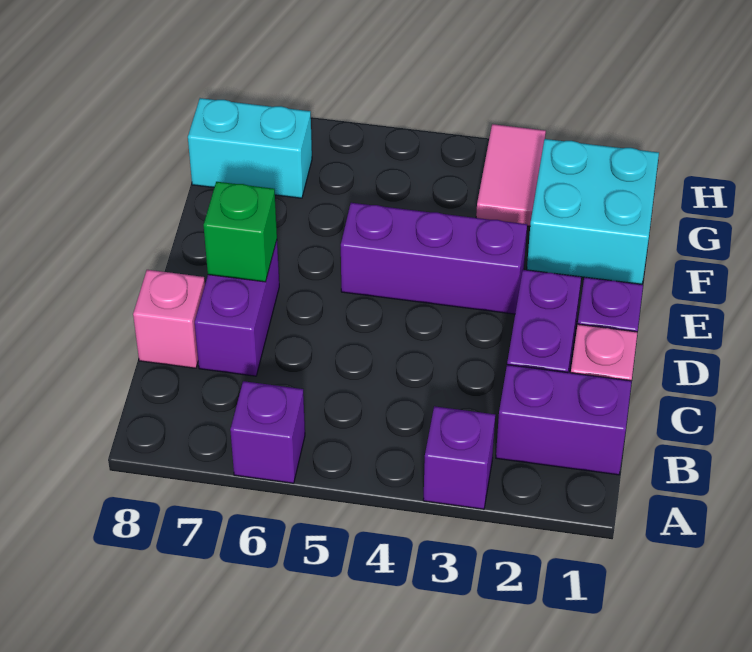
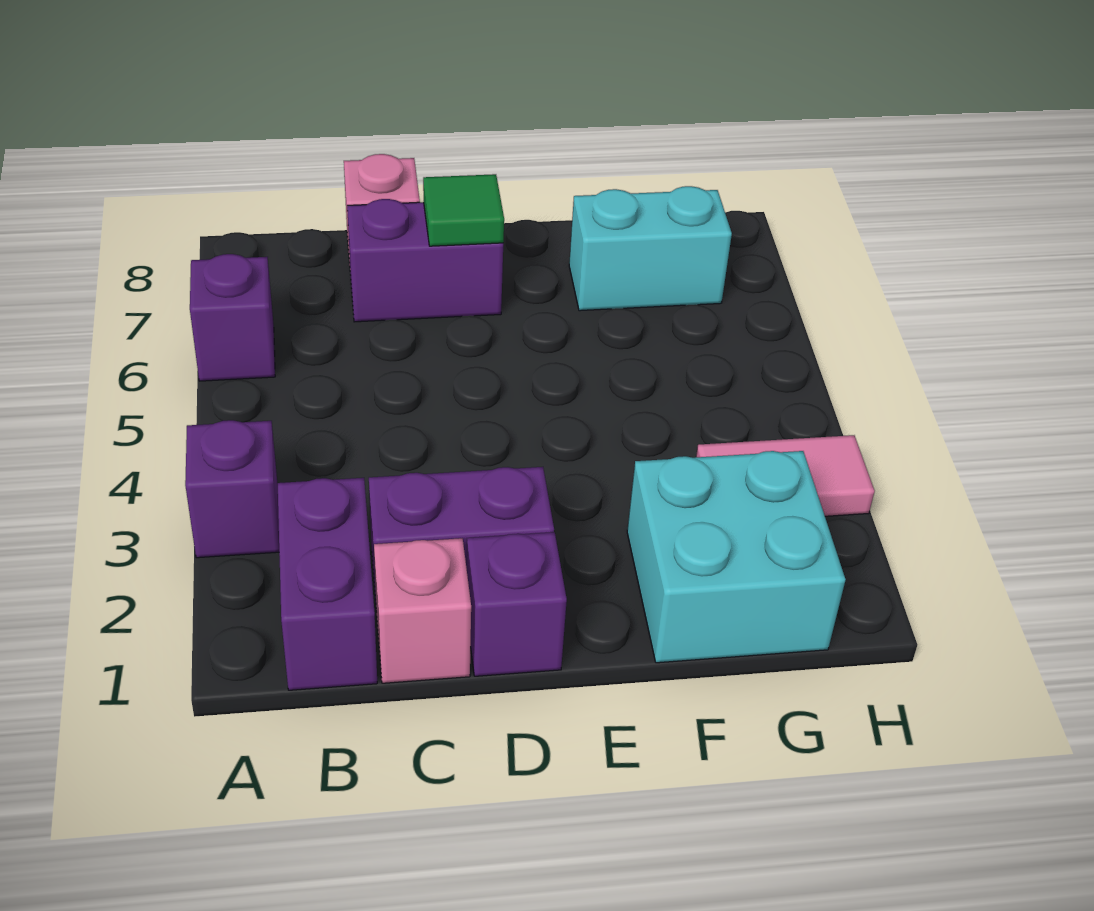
green brick D7 level 2 -> green tile D7 level 2
purple brick E3:E5 level 1 -> none
cyan brick G7:G8 level 1 -> cyan brick F7:G7 level 1

